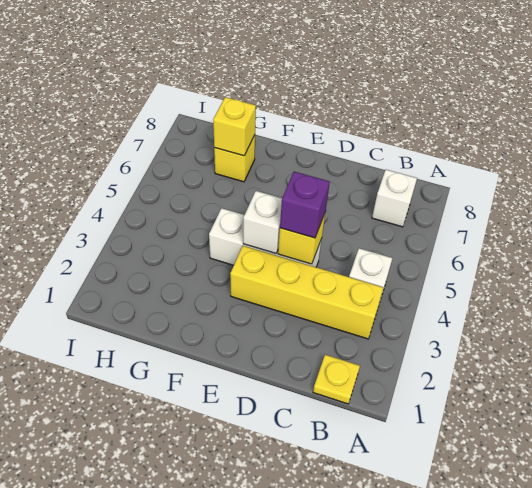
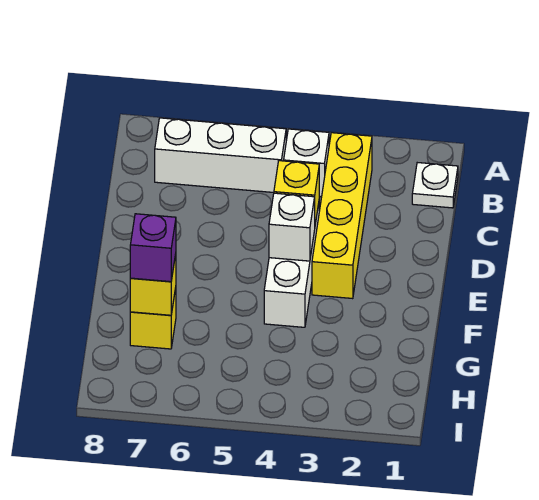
yellow plate B1 level 1 -> white plate B1 level 1
white brick B7 level 1 -> white brick B5:B7 level 1
purple brick D4 level 3 -> purple brick G7 level 3

